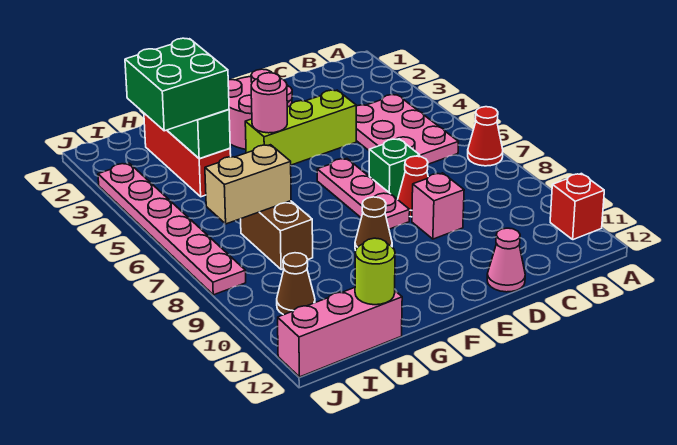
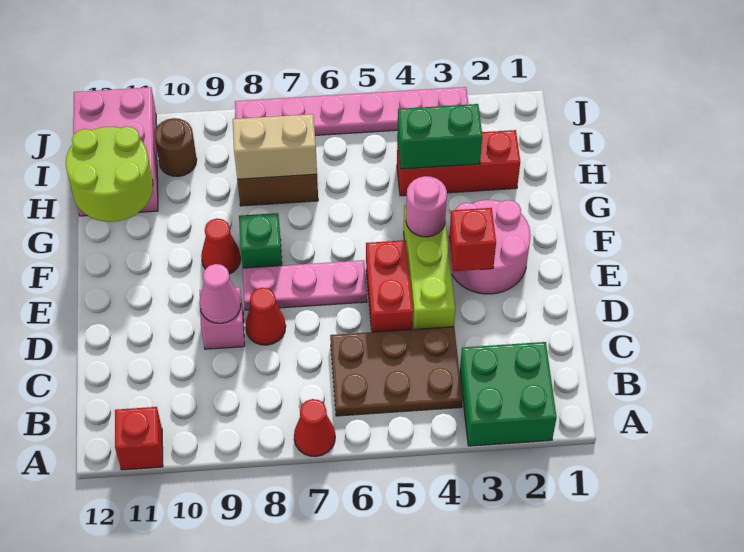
pink plate B4:C6 level 1 -> brown plate B4:C6 level 1
none -> red brick D5:E5 level 1
green brick D7 level 1 -> green brick F8 level 1
pink cone D12 level 1 -> pink cone D9 level 2
none -> red brick E3 level 2
brown cone F9 level 1 -> red cone F9 level 1
green brick H3:I4 level 3 -> green brick A2:B3 level 1
tan brick H7:I7 level 2 -> tan brick H7:H8 level 2
pink brick H12:J12 level 1 -> pink brick H11:J12 level 1
lime round brick H12 level 2 -> lime round brick G11:H12 level 2
brown cone I10 level 1 -> brown round brick I10 level 1

